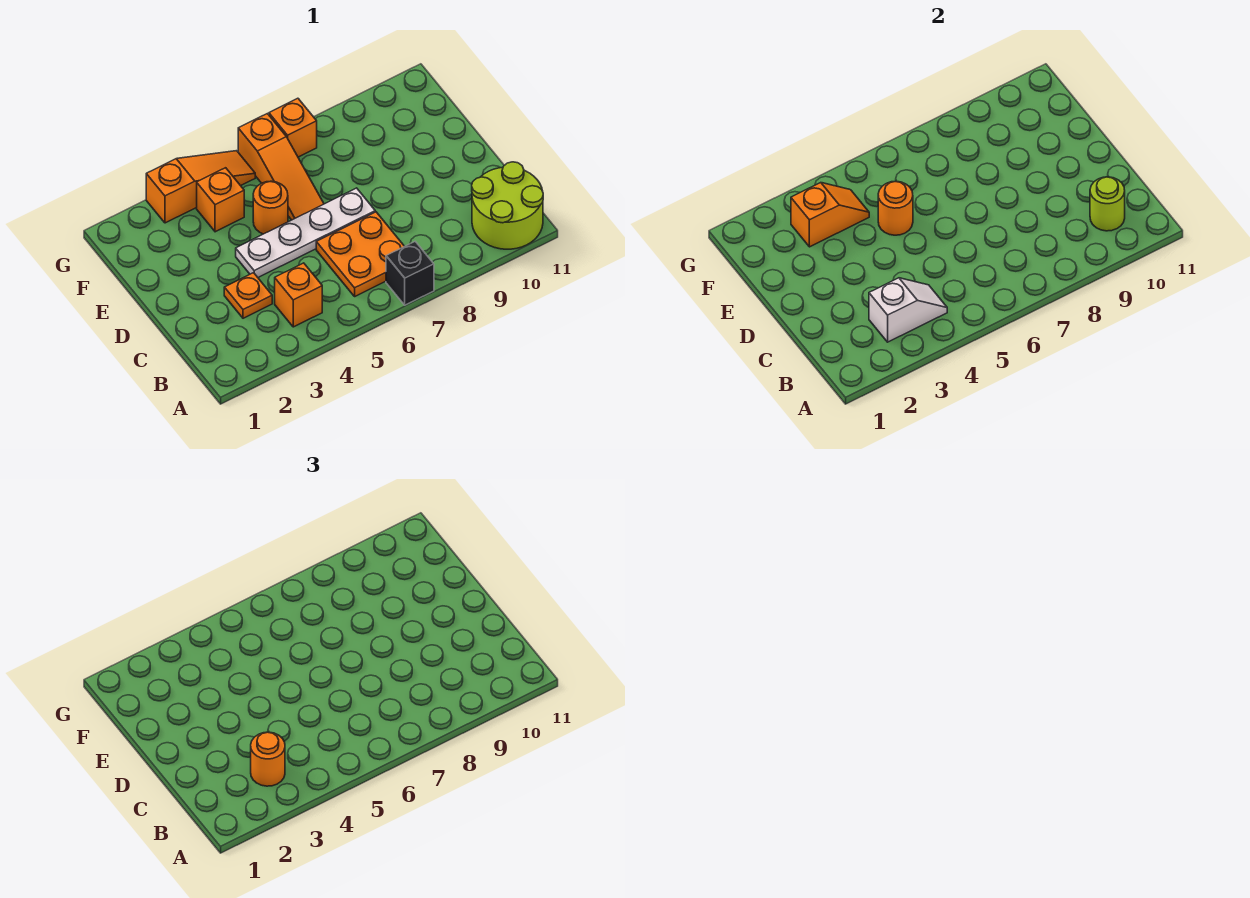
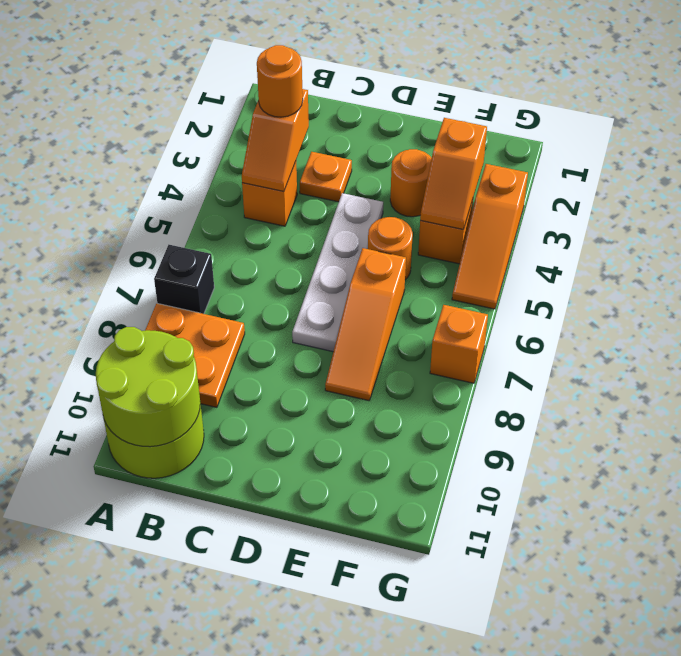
white slope B3:B4 level 2 top 3 -> orange slope B3:B4 level 2 top 3
orange plate B6:C7 level 1 -> orange plate A8:B9 level 1
lime round brick B10 level 2 -> lime round brick A10:B11 level 2
orange round brick E5 level 2 -> orange round brick E3 level 1
orange slope E6:G6 level 1 top G -> orange slope E6:E8 level 1 top 6

